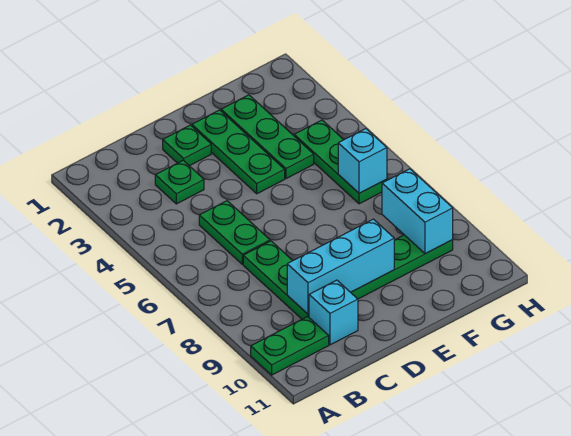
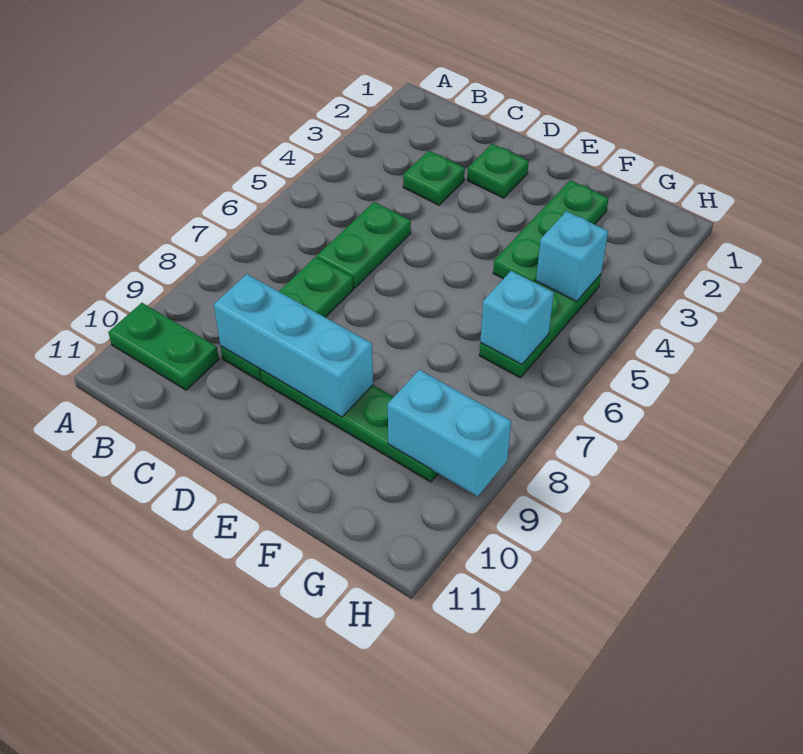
cyan brick C10 level 1 -> cyan brick G4 level 2
green plate E2:E4 level 1 -> none
cyan brick G8:G9 level 2 -> cyan brick G9:H9 level 2

